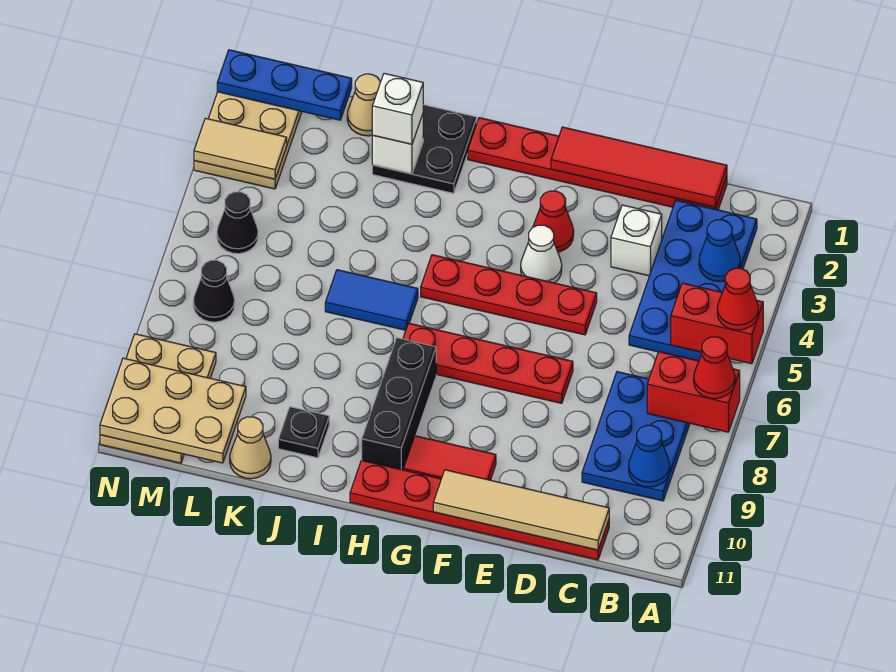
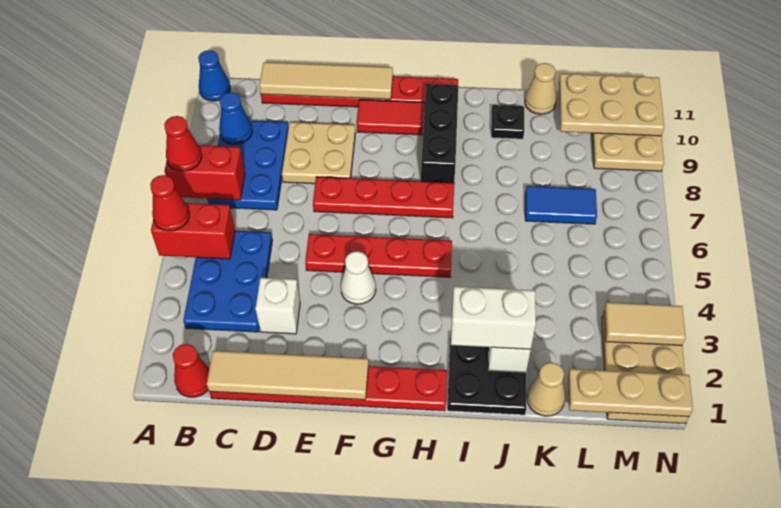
blue plate B2:C5 level 1 -> blue plate B3:C5 level 1
blue cone B3 level 2 -> blue cone A11 level 1
red tile C1:F1 level 2 -> tan tile C1:F1 level 2
none -> tan plate D8:E9 level 1
red cone F3 level 1 -> red cone B1 level 1
blue tile I6:J6 level 1 -> blue tile K7:L7 level 1
white brick J2 level 3 -> white brick I2:J2 level 3
blue plate L1:N1 level 2 -> tan plate L1:N1 level 2
black cone M5 level 1 -> none
black cone M7 level 1 -> none

